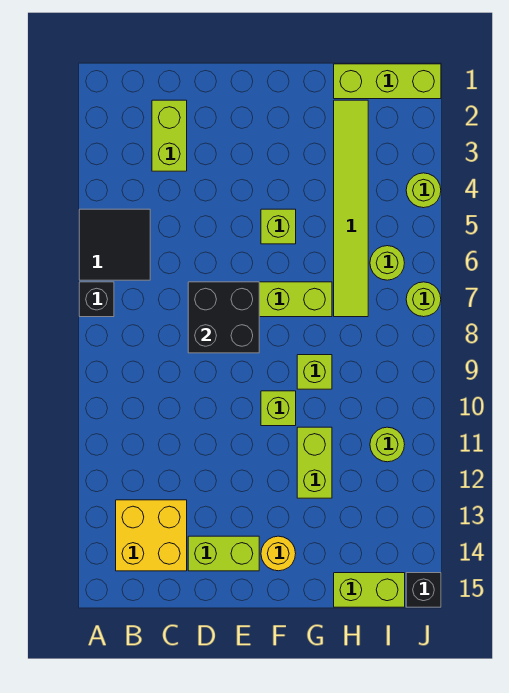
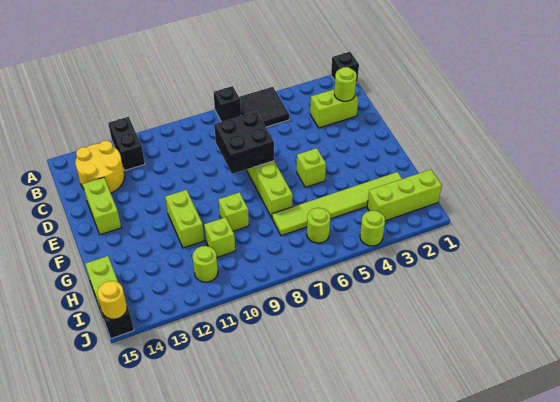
none -> black brick A1 level 1
none -> black brick A12:B12 level 1
yellow brick B13:C14 level 1 -> yellow round brick B13:C14 level 1
lime brick F10 level 1 -> lime brick H10 level 1
yellow round brick F14 level 1 -> yellow round brick J15 level 2
lime brick G11:G12 level 1 -> lime brick F11:G11 level 1
lime brick H1:J1 level 1 -> lime brick I1:I3 level 1
lime round brick J7 level 1 -> lime round brick C2 level 2

